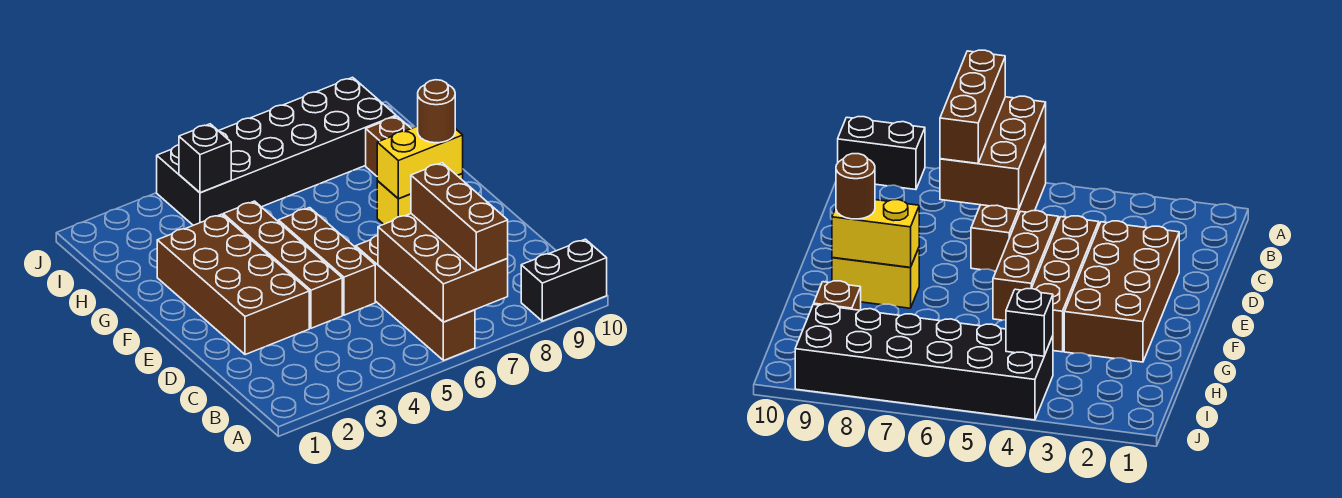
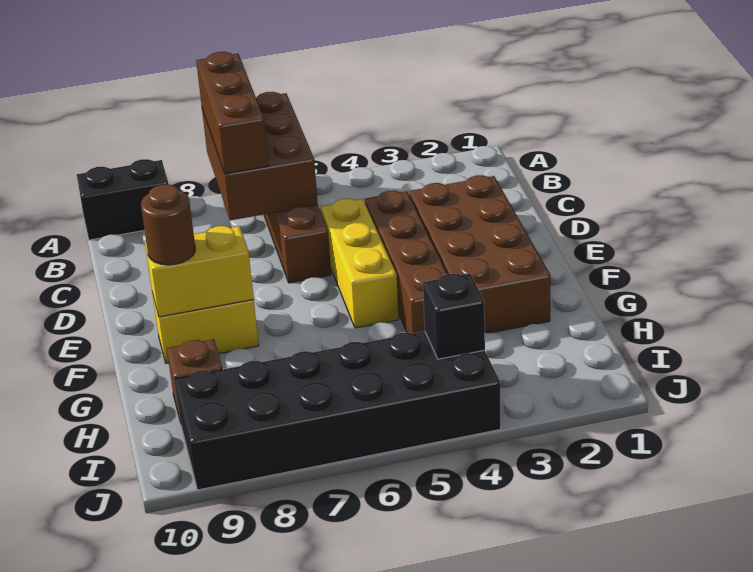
brown brick D5:F5 level 1 -> yellow brick D5:F5 level 1

